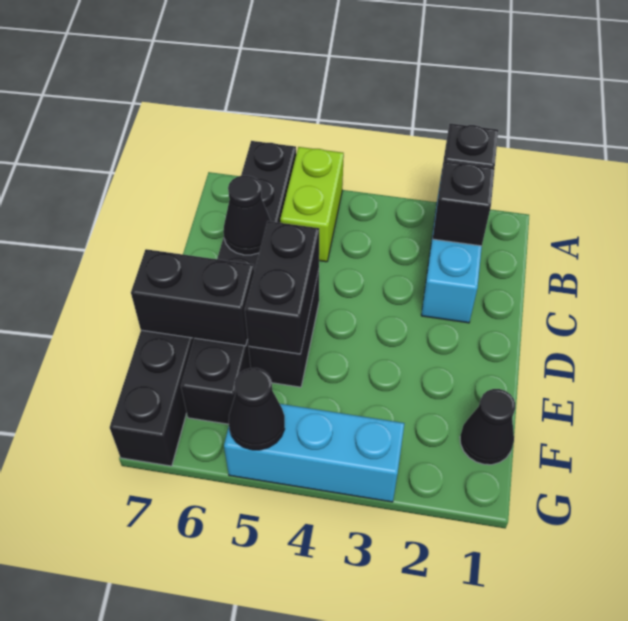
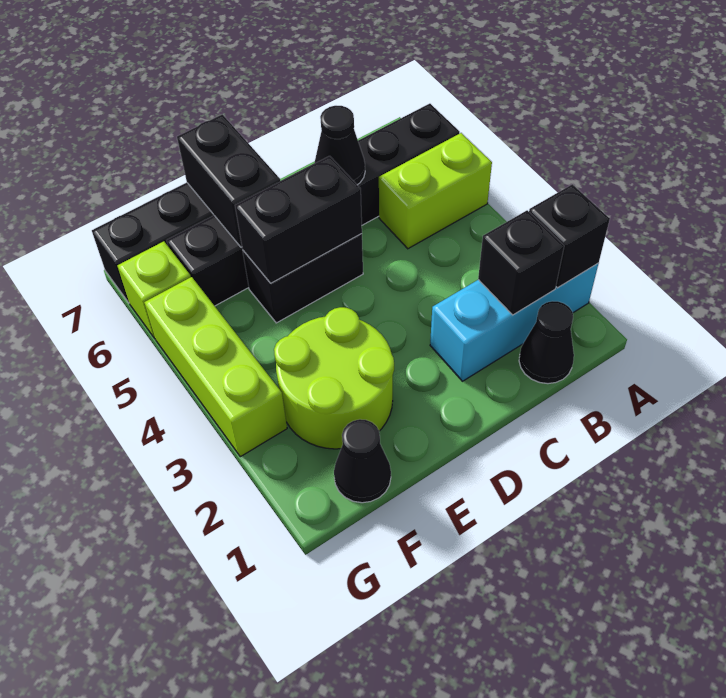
none -> lime round brick E2:F3 level 1
cyan brick G3:G5 level 1 -> lime brick G3:G5 level 1
black cone G5 level 2 -> black cone B1 level 1
none -> lime brick G6 level 1

